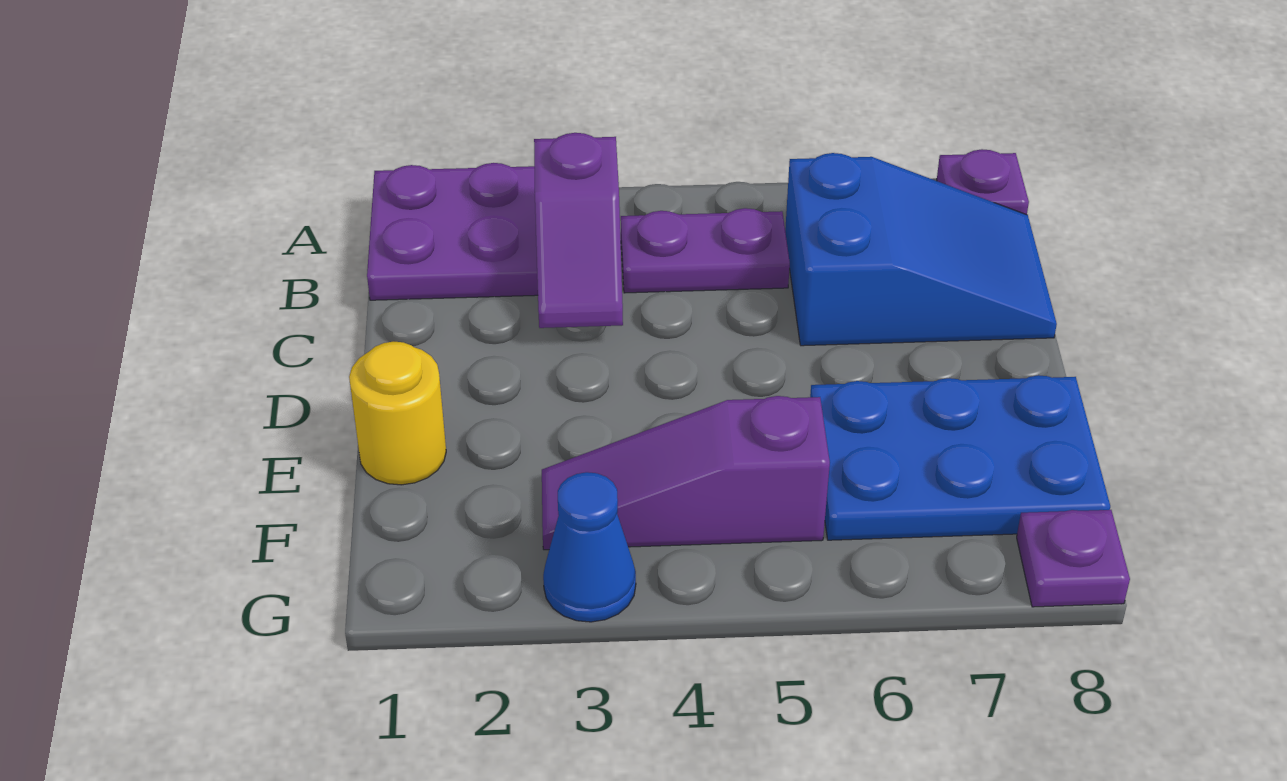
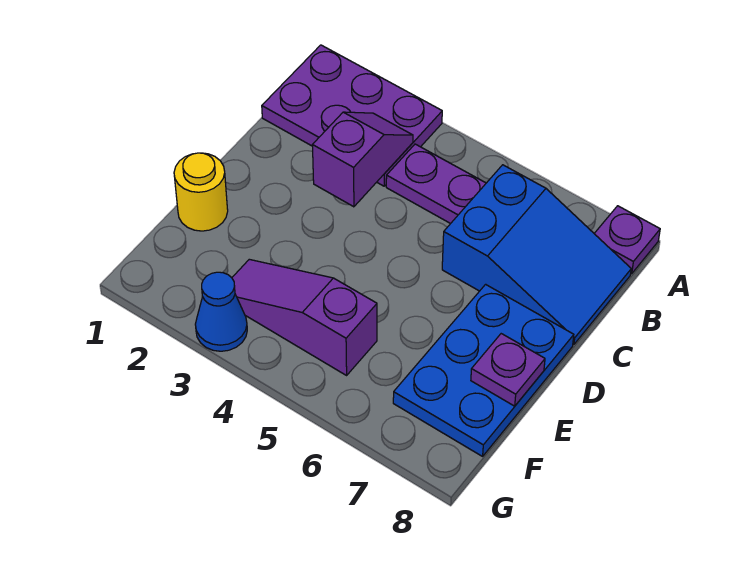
purple slope B3:C3 level 2 top B -> purple slope B3:C3 level 2 top C
blue plate E6:F8 level 1 -> blue plate D7:F8 level 1
purple plate G8 level 1 -> purple plate E8 level 2

